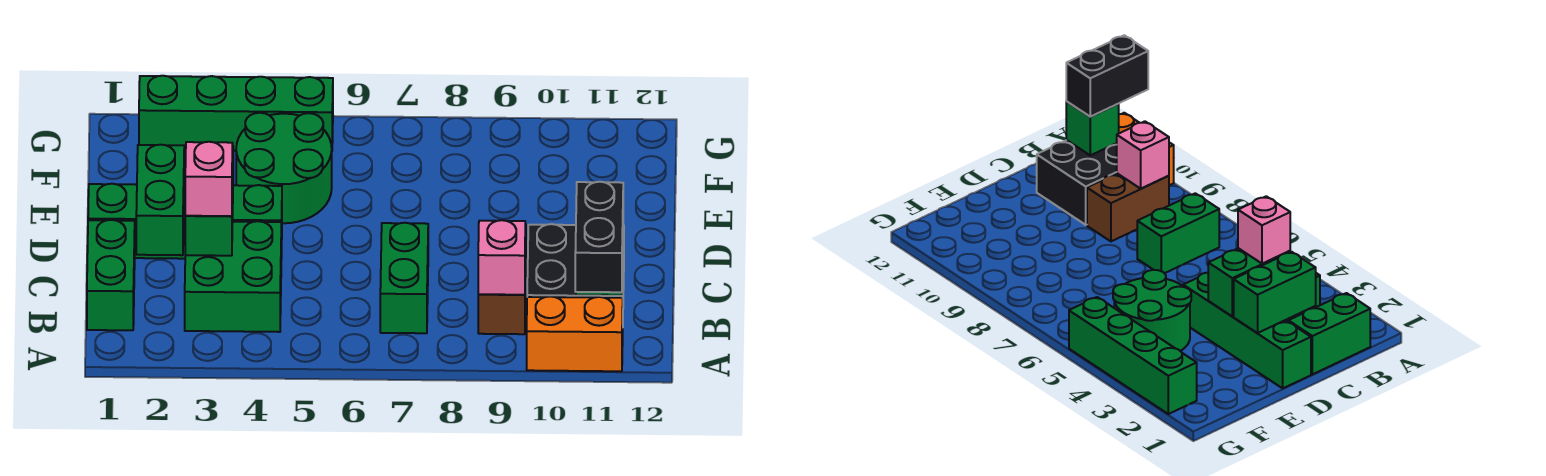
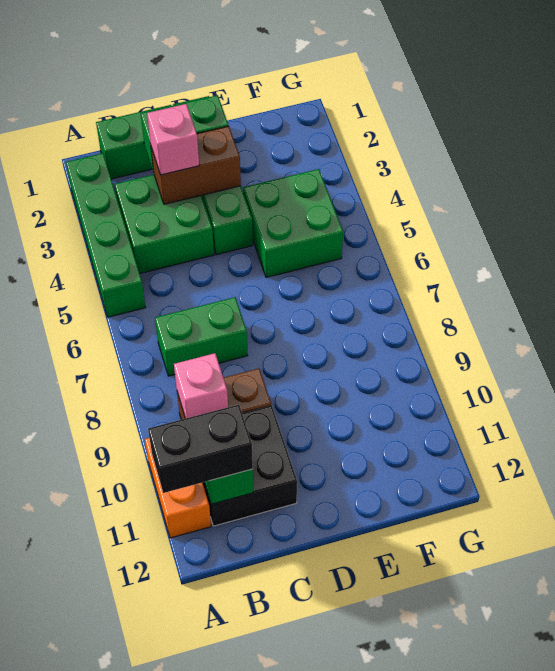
green brick C3:D3 level 2 -> brown brick C3:D3 level 2
green round brick E4:F5 level 1 -> green brick E4:F5 level 1
green brick G2:G5 level 1 -> green brick A2:A5 level 1

